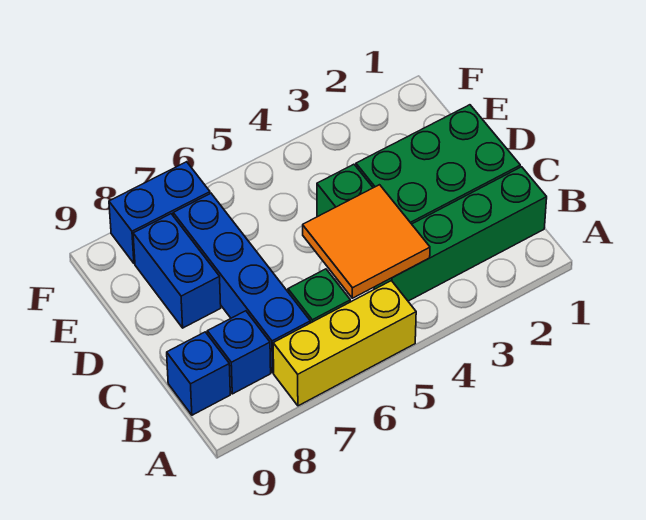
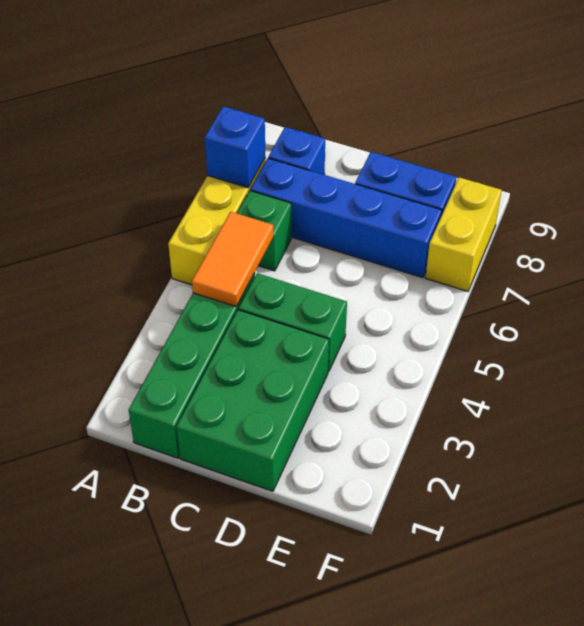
orange tile B4:C5 level 2 -> orange tile B4:B5 level 2
blue brick B9 level 1 -> blue brick A7 level 2
blue brick F7:F8 level 1 -> yellow brick F7:F8 level 1

